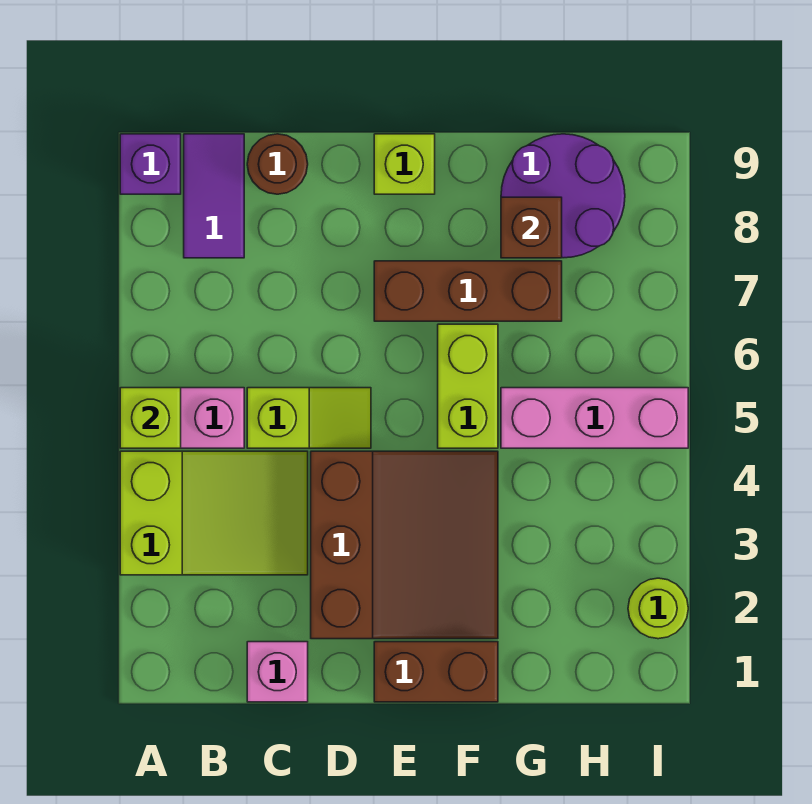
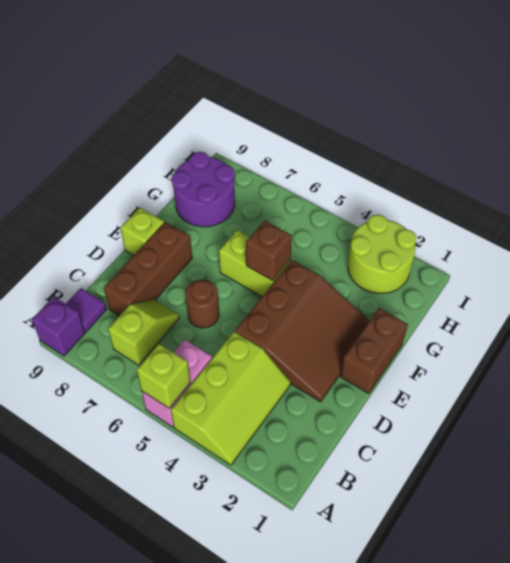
lime slope A3:C4 level 1 top A -> lime slope A3:C4 level 1 top 4
purple tile B8:B9 level 1 -> purple tile B9 level 1
pink brick C1 level 1 -> none
lime slope C5:D5 level 1 top C -> lime slope B7:C7 level 1 top B
brown round brick C9 level 1 -> brown round brick D6 level 1
brown slope D2:F4 level 1 top D -> brown slope D2:F4 level 1 top 4
brown brick E7:G7 level 1 -> brown brick C8:E8 level 1
pink brick G5:I5 level 1 -> none
brown brick G8 level 2 -> brown brick F5 level 2
lime round brick I2 level 1 -> lime round brick H2:I3 level 1

